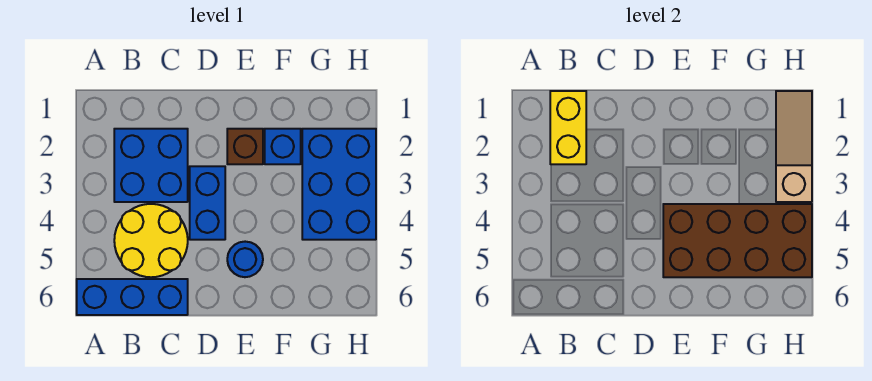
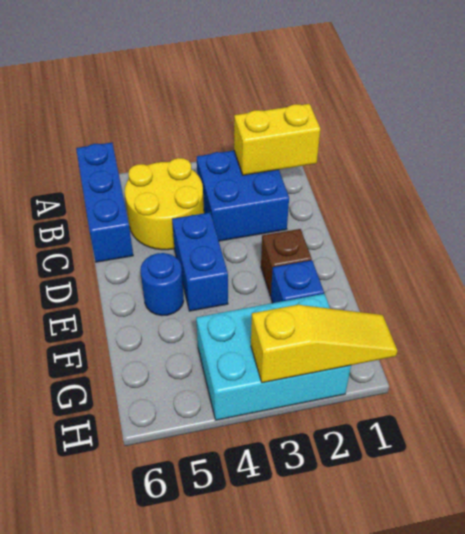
blue brick D3:D4 level 1 -> blue brick D4:E4 level 1
brown brick E4:H5 level 2 -> none
blue brick G2:H4 level 1 -> cyan brick G2:H4 level 1
tan slope H1:H3 level 2 top 3 -> yellow slope H1:H3 level 2 top 3

